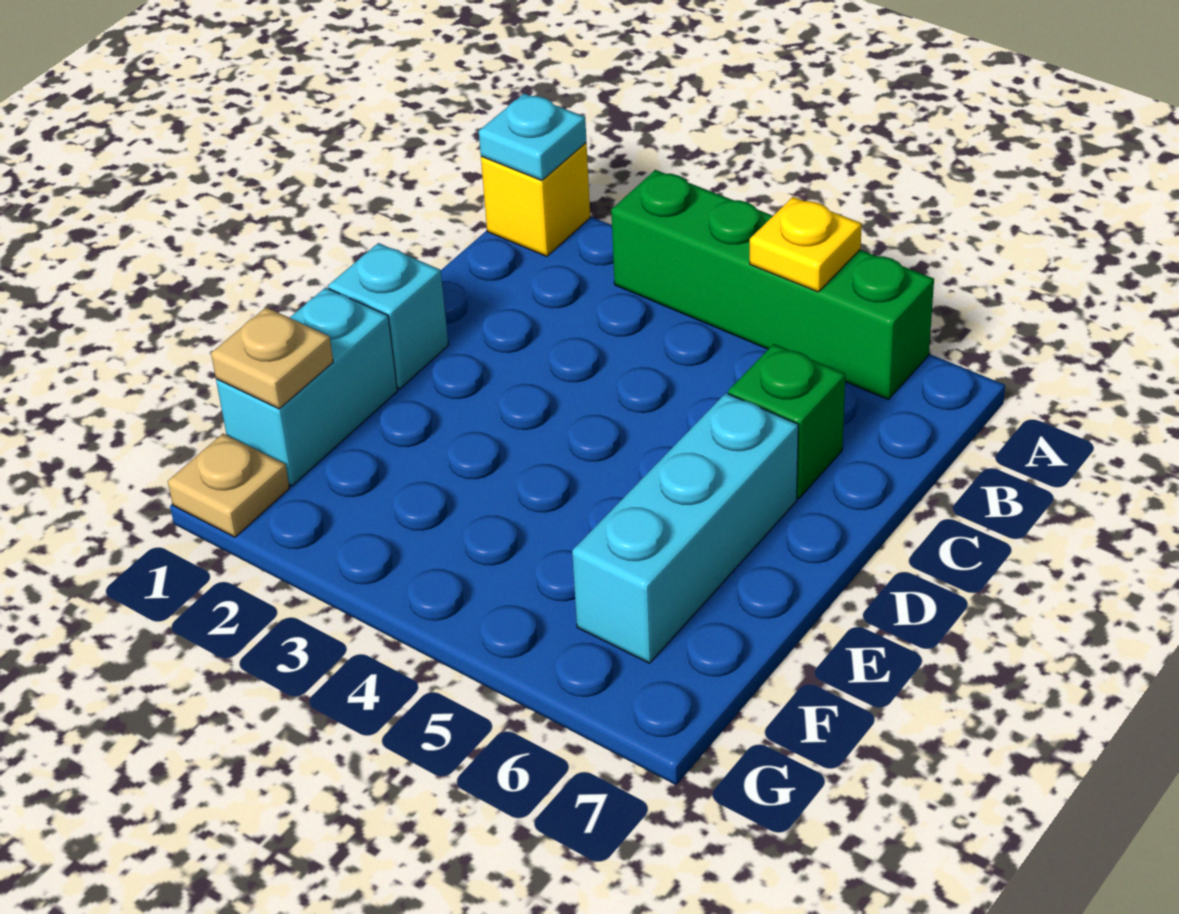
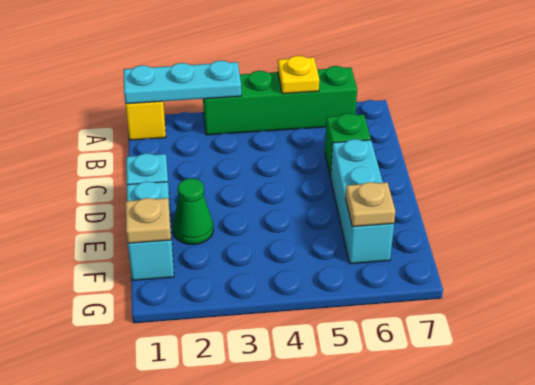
cyan plate A1 level 2 -> cyan plate A1:A3 level 2
none -> green cone E2 level 1
tan plate G1 level 1 -> tan plate F6 level 2

